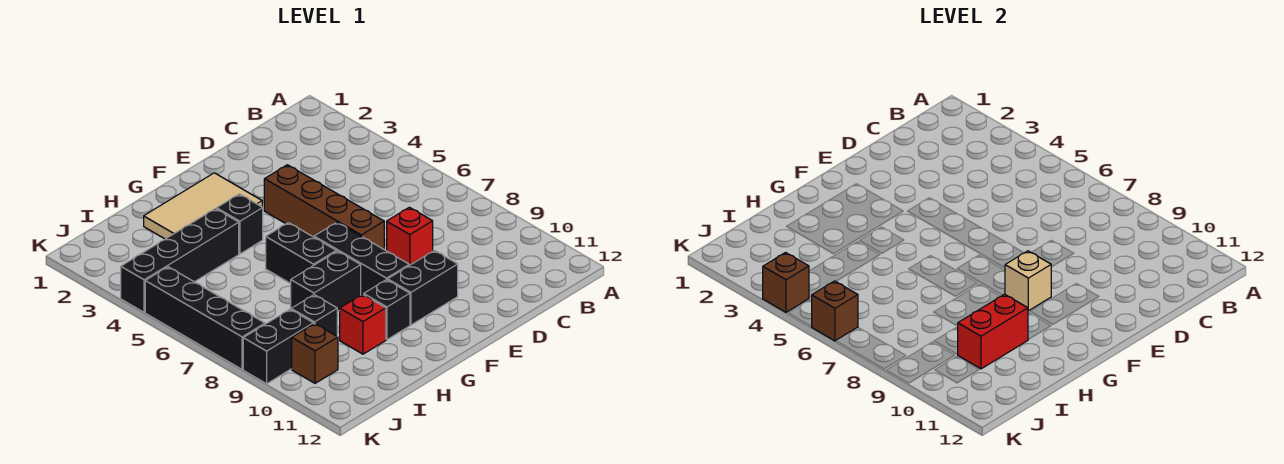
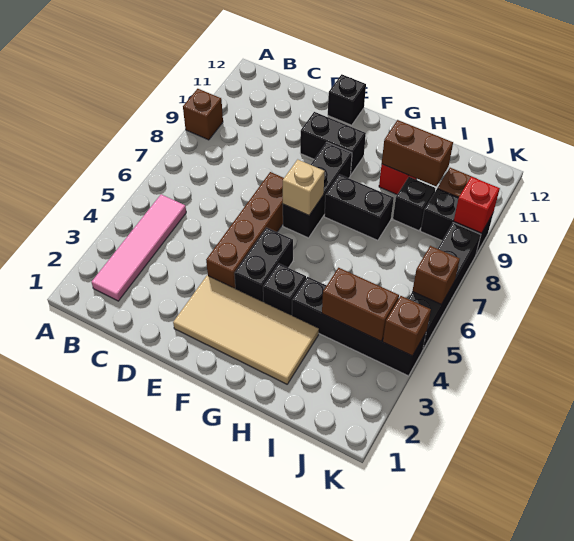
none -> brown brick A9 level 1
none -> pink tile B2:B5 level 1
red brick D8 level 1 -> red brick K9 level 2
tan tile F2:H3 level 1 -> tan tile E2:H3 level 1
tan brick F9 level 2 -> tan brick F7 level 2
black brick G6:G7 level 1 -> black brick F4:F5 level 1
black brick G10 level 1 -> black brick E12 level 1
red brick H10:I10 level 2 -> brown brick H10:I10 level 2
none -> brown brick I4:J4 level 2

